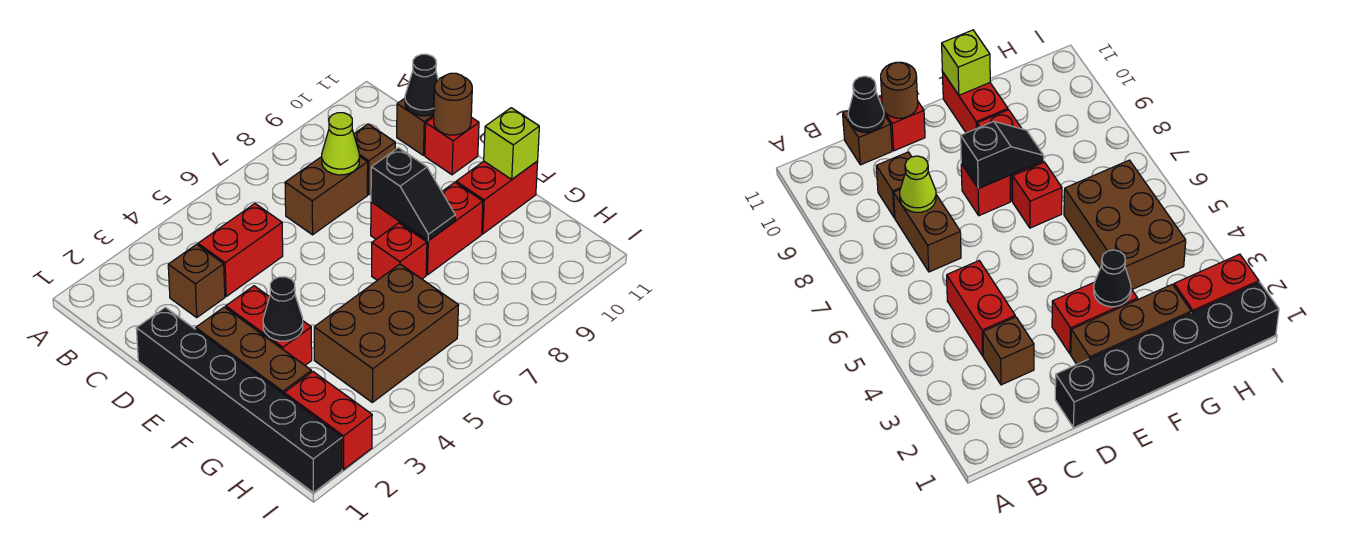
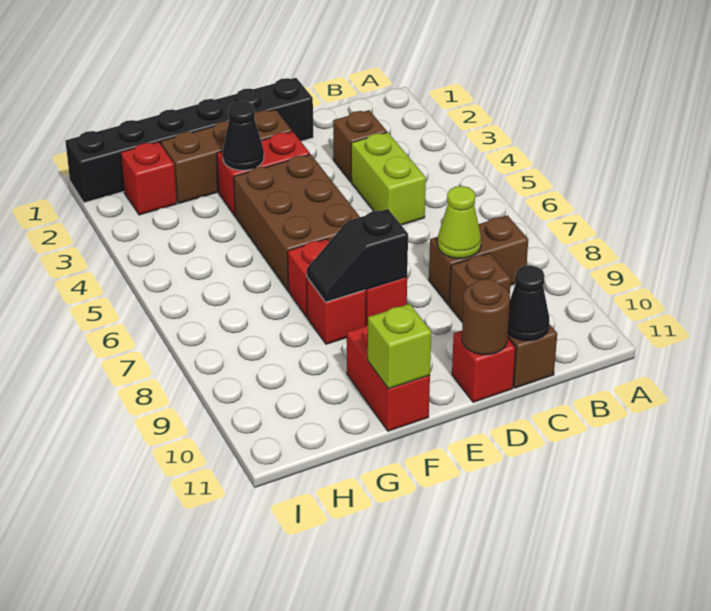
red brick C4:C5 level 1 -> lime brick C4:C5 level 1
brown brick C7:C8 level 1 -> brown brick B8:C8 level 1
red brick F8:F9 level 1 -> red brick F8 level 1
brown brick G4:H6 level 1 -> brown brick E4:F6 level 1
red brick H2:I2 level 1 -> red brick H2 level 1

